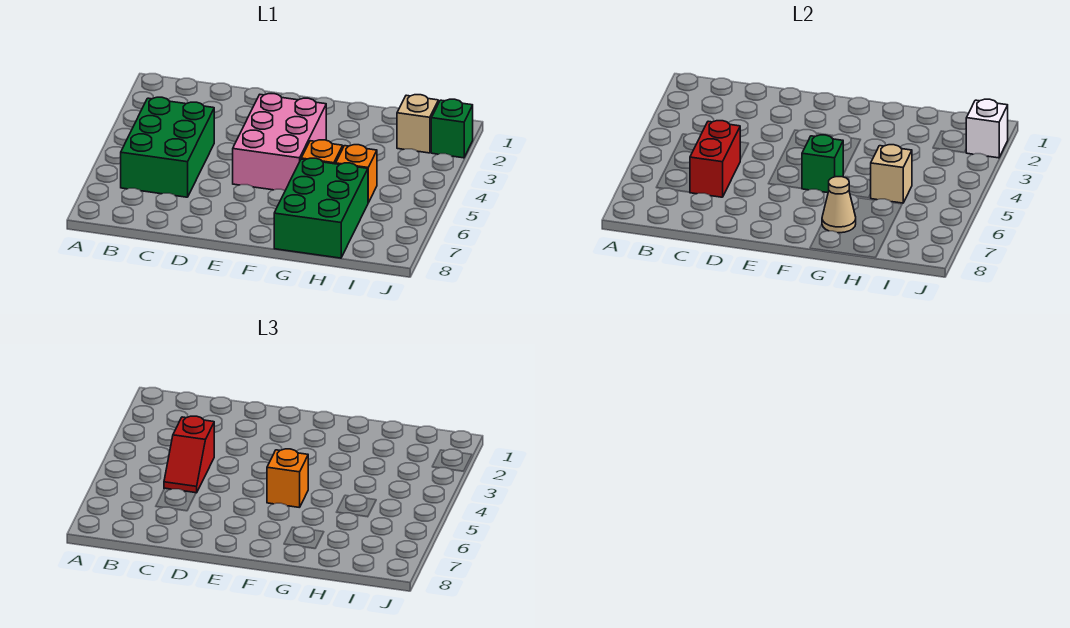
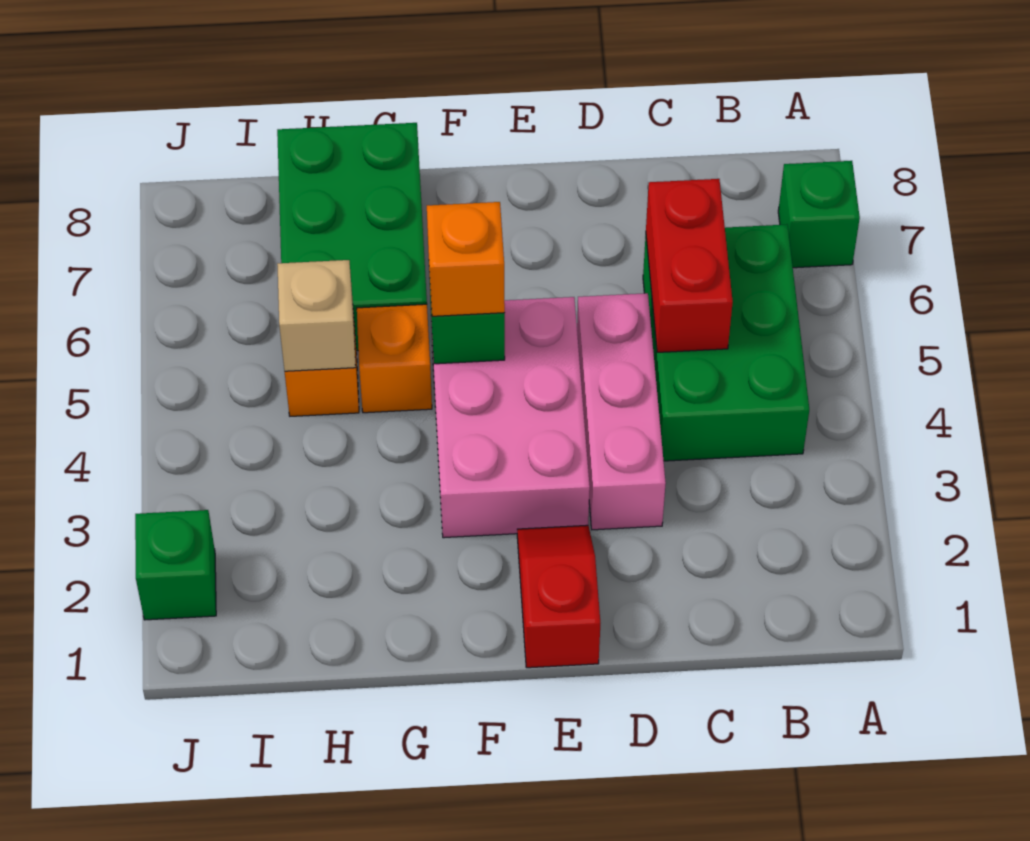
none -> green brick A7 level 1
red slope C4:C5 level 3 top 4 -> red slope E1:E2 level 1 top 1
none -> pink brick D3:D5 level 1
tan cone G7 level 2 -> none
tan brick I2 level 1 -> none
white brick J2 level 2 -> none

